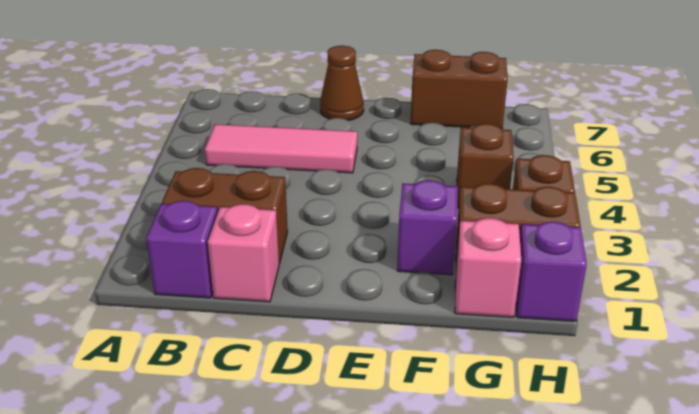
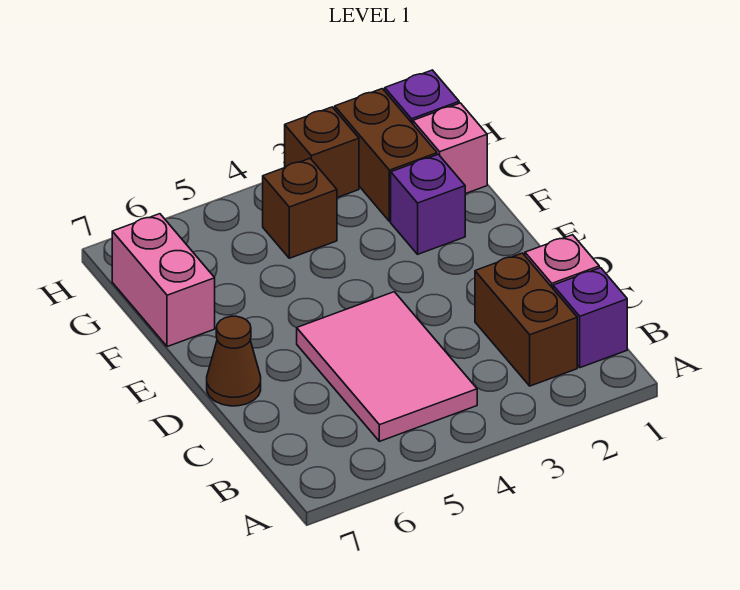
pink tile B5:D5 level 1 -> pink tile B4:D5 level 1
brown brick F7:G7 level 1 -> pink brick F7:G7 level 1

